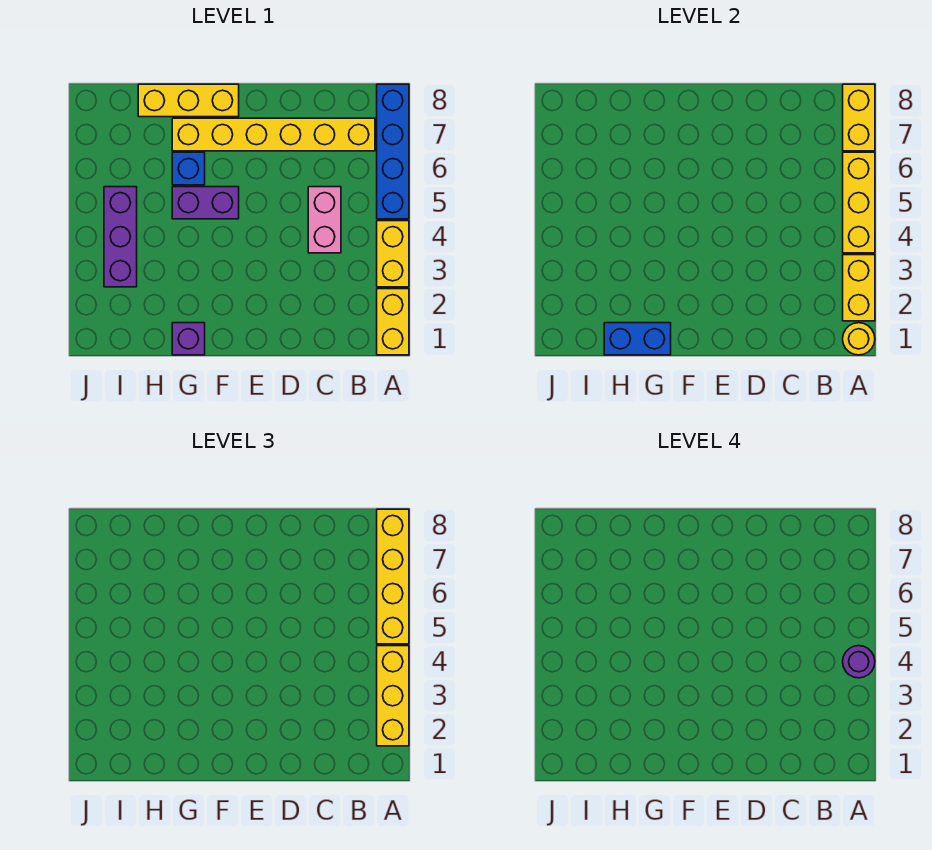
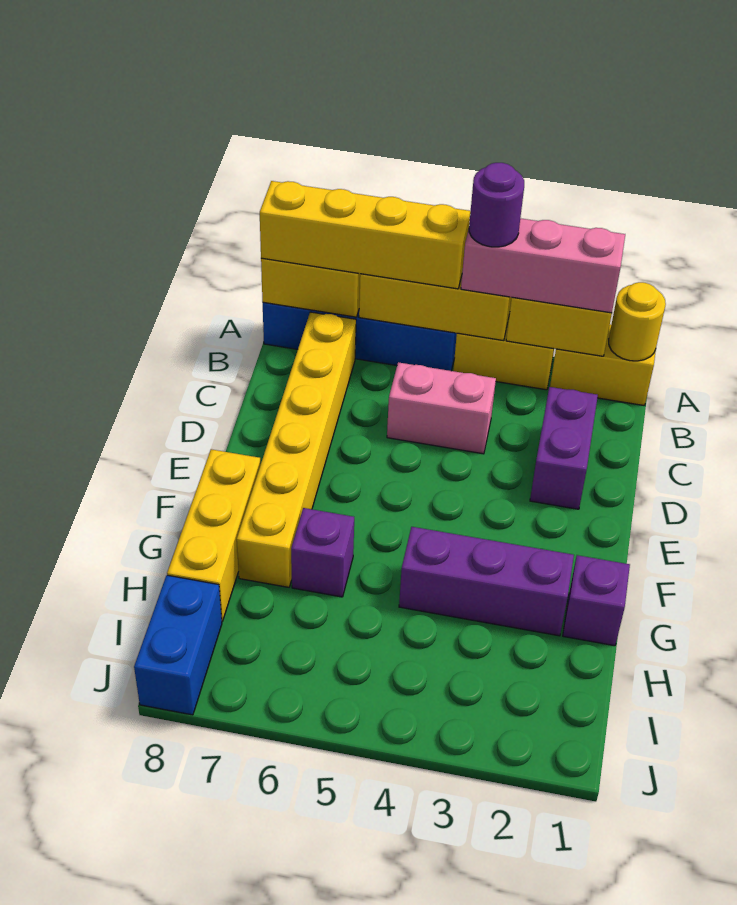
yellow brick A2:A4 level 3 -> pink brick A2:A4 level 3
purple brick F5:G5 level 1 -> purple brick C2:D2 level 1
blue brick G1:H1 level 2 -> blue brick I8:J8 level 1
blue brick G6 level 1 -> purple brick G6 level 1
purple brick I3:I5 level 1 -> purple brick G2:G4 level 1

